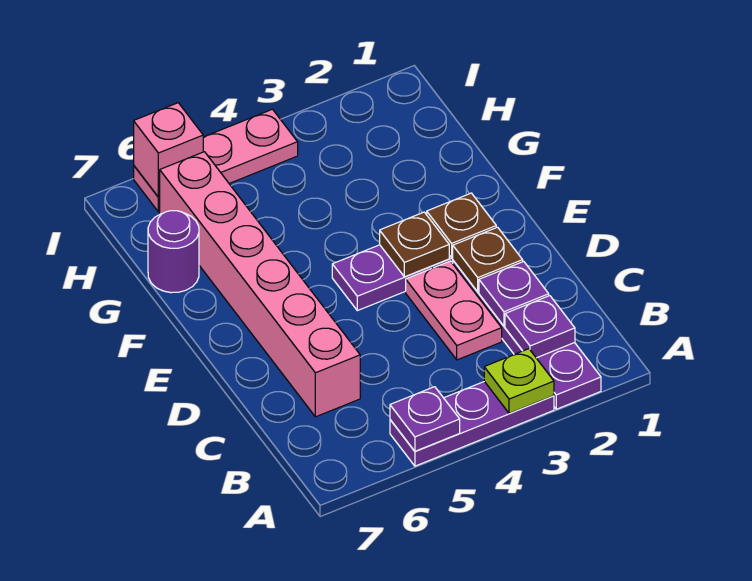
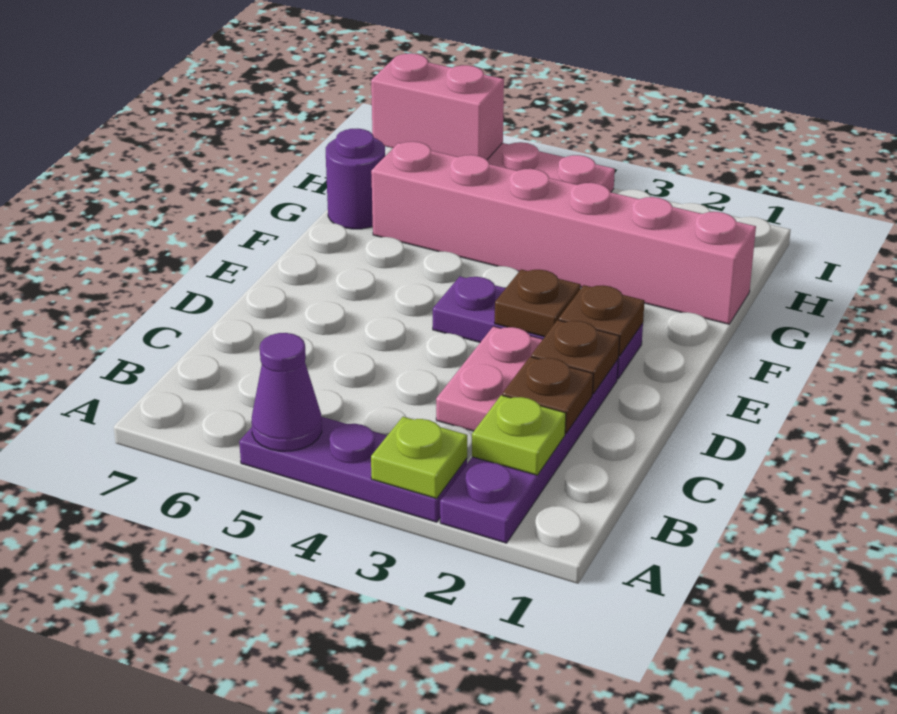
purple plate A5 level 2 -> purple cone A5 level 2
purple plate B2 level 2 -> lime plate B2 level 2
purple plate C2 level 2 -> brown plate C2 level 2
pink brick C6:H6 level 1 -> pink brick G1:G6 level 1
pink brick I6 level 2 -> pink brick I6:I7 level 2

